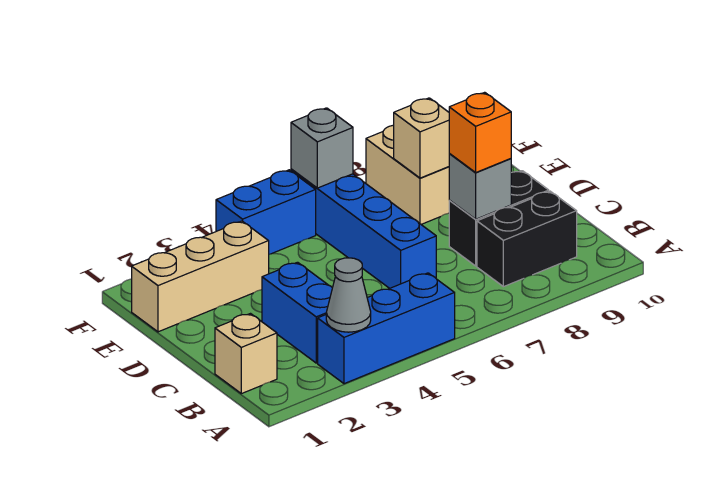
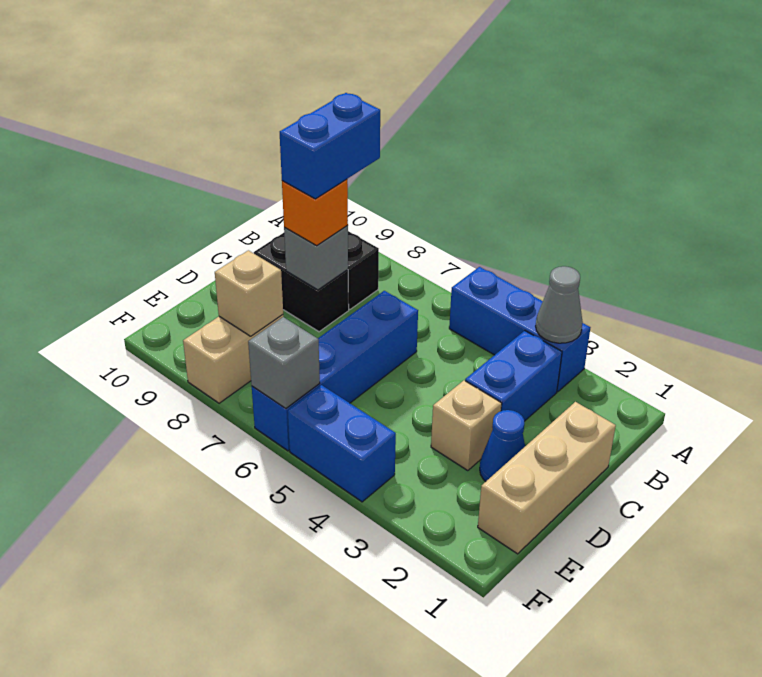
tan brick B1 level 1 -> tan brick D3 level 1
none -> blue brick B8:C8 level 4
none -> blue cone D2 level 1
tan brick E1:E3 level 1 -> tan brick C1:E1 level 1

